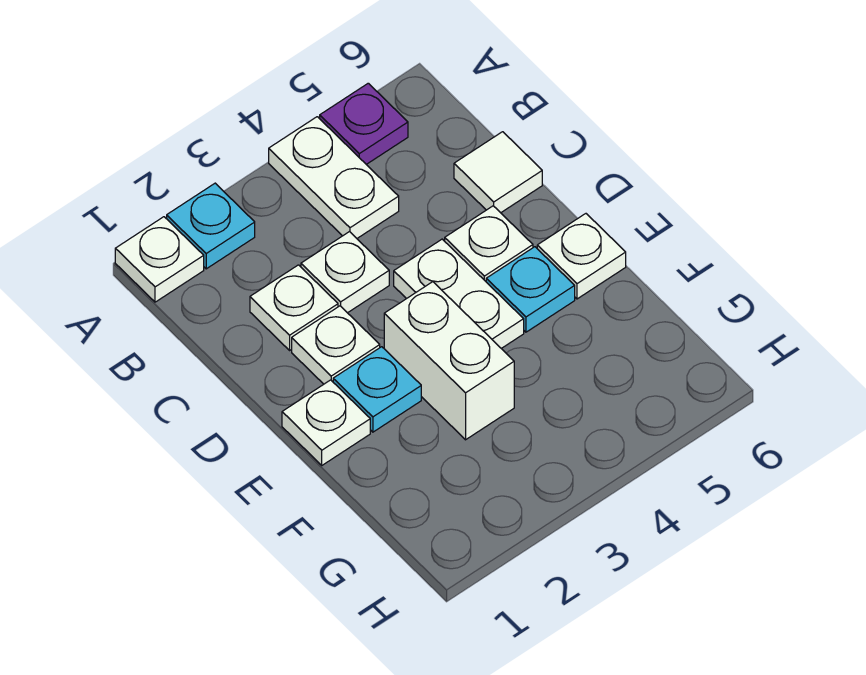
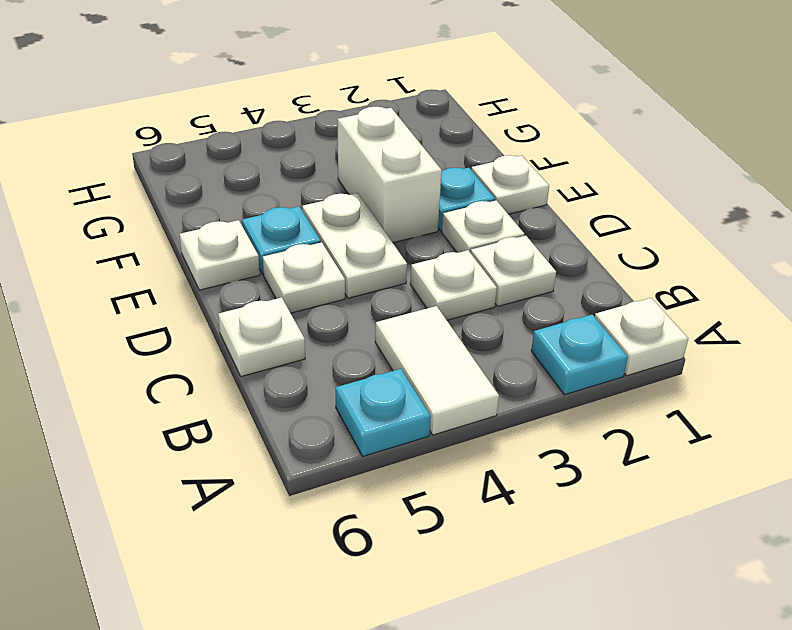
white plate A4:B4 level 1 -> white tile A4:B4 level 1
purple plate A5 level 1 -> cyan plate A5 level 1
white tile C6 level 1 -> white plate C6 level 1

